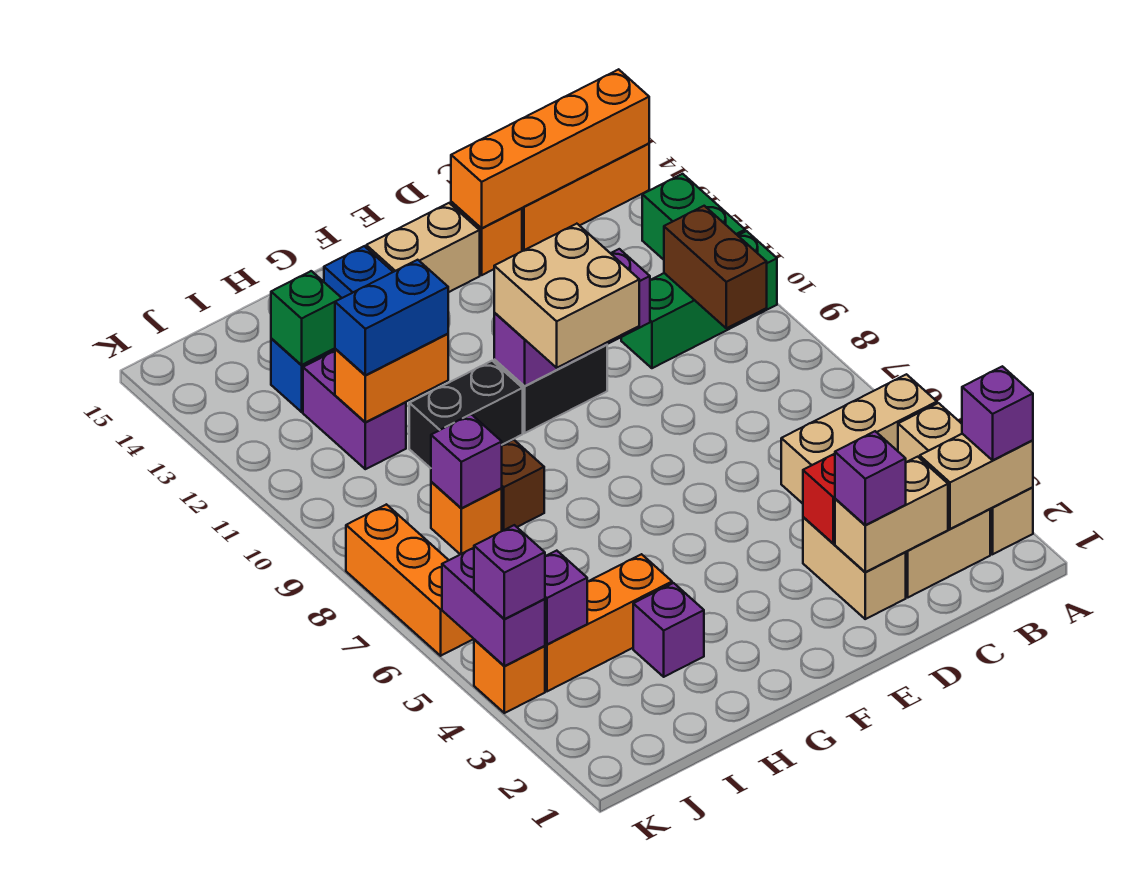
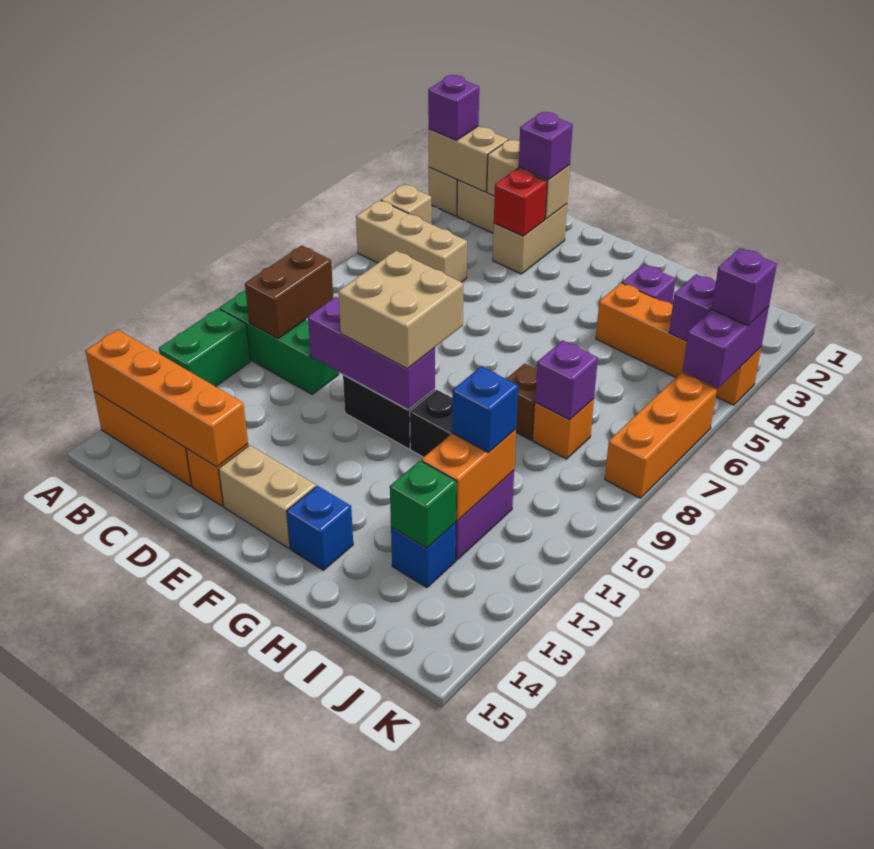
orange brick H11:I11 level 2 -> orange brick I11:I12 level 2
blue brick H11:I11 level 3 -> blue brick I11 level 3

